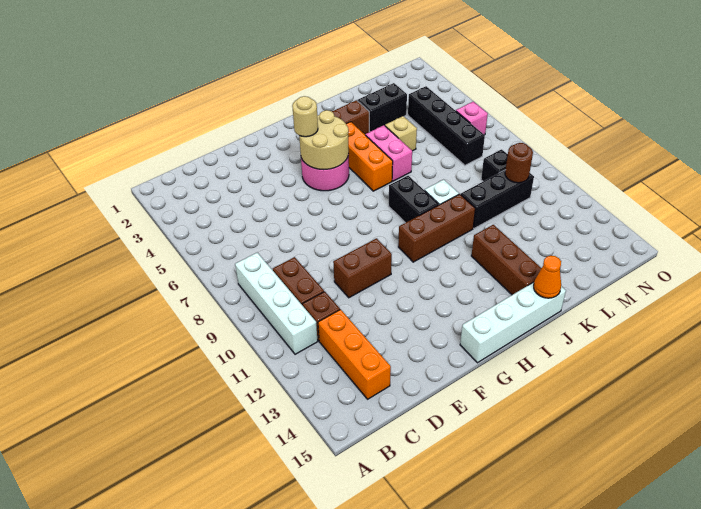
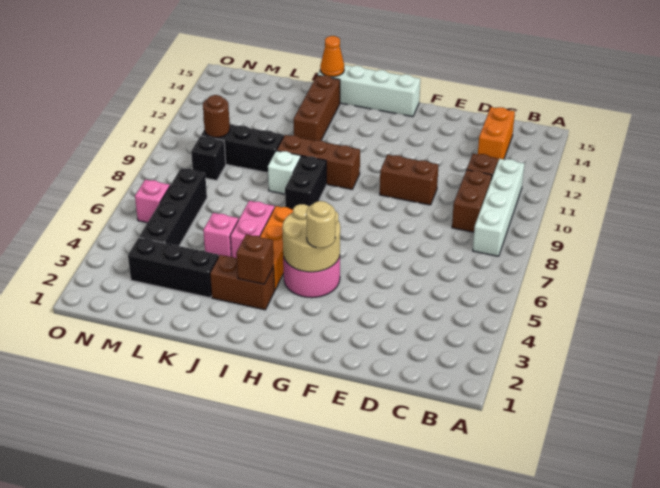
orange brick C12:C14 level 1 -> orange brick C13:C14 level 1
none -> brown brick I3 level 2
black brick K3:L3 level 1 -> black brick K3:M3 level 1
tan brick K5 level 1 -> pink brick K5 level 1

